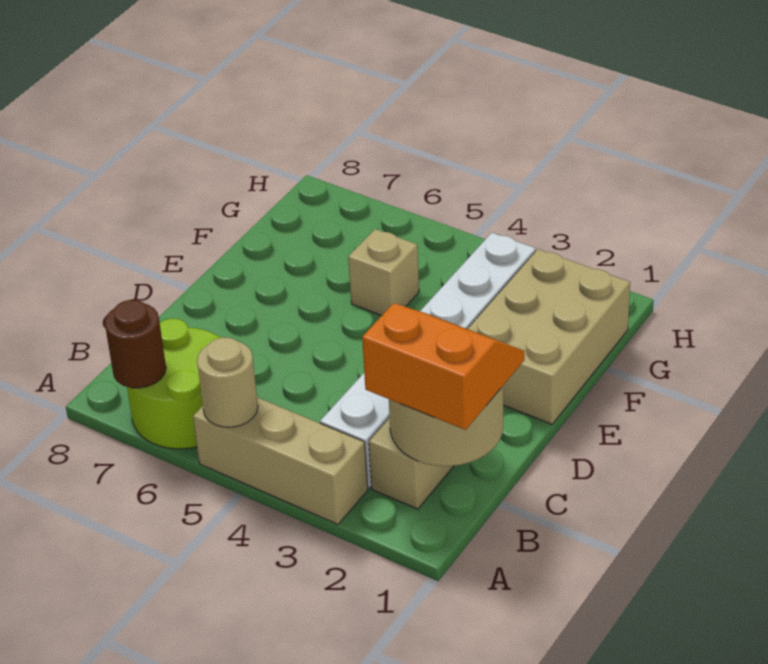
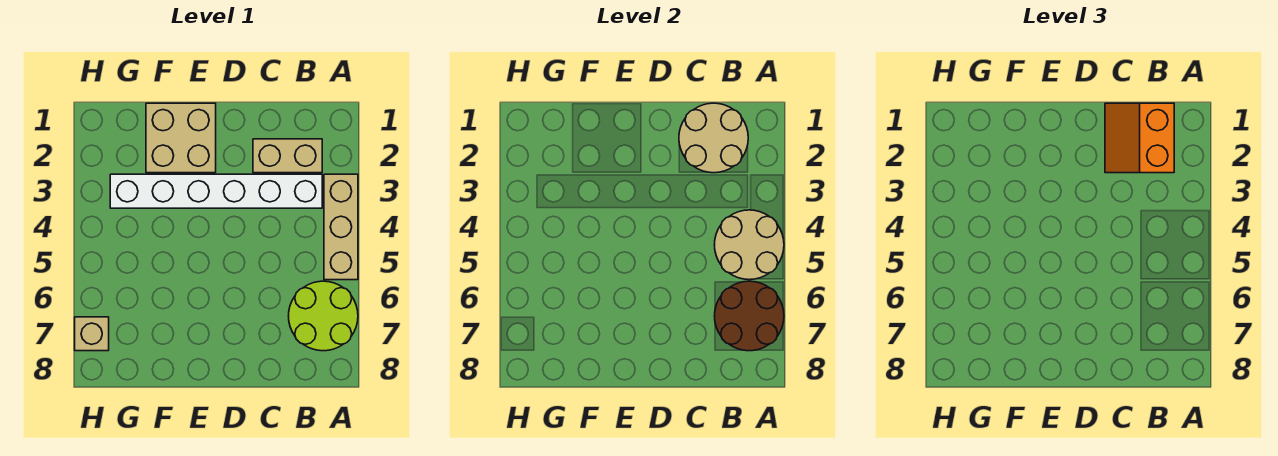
tan round brick A5 level 2 -> tan round brick A4:B5 level 2
brown round brick A7 level 2 -> brown round brick A6:B7 level 2
tan brick E1:G2 level 1 -> tan brick E1:F2 level 1
tan brick F5 level 1 -> tan brick H7 level 1

